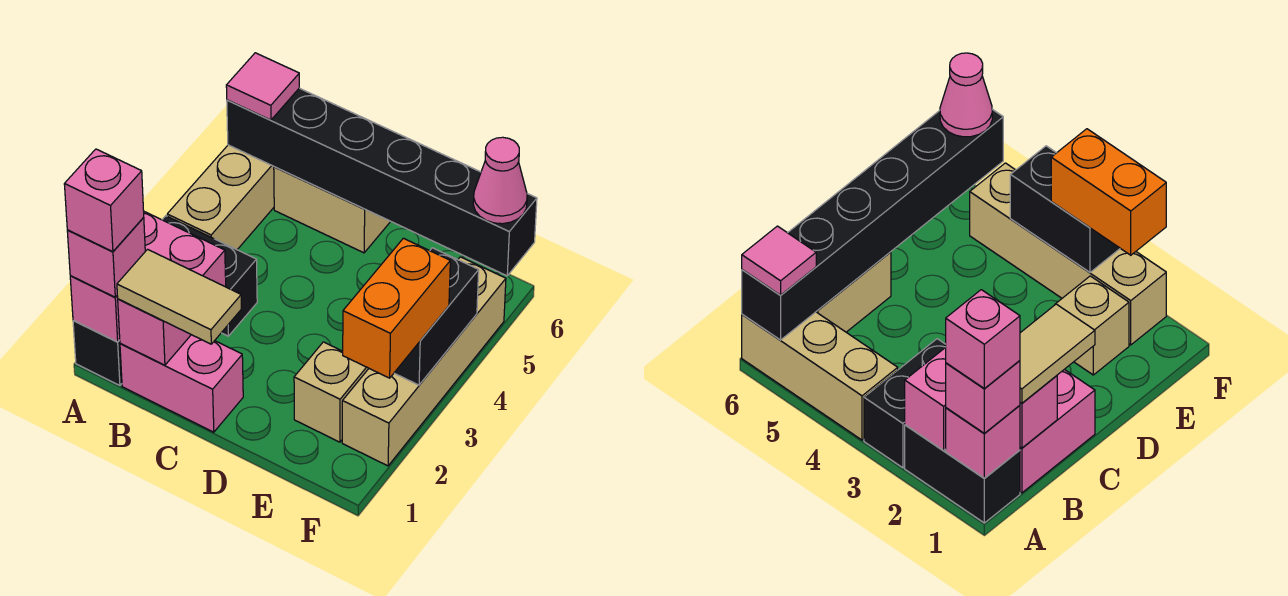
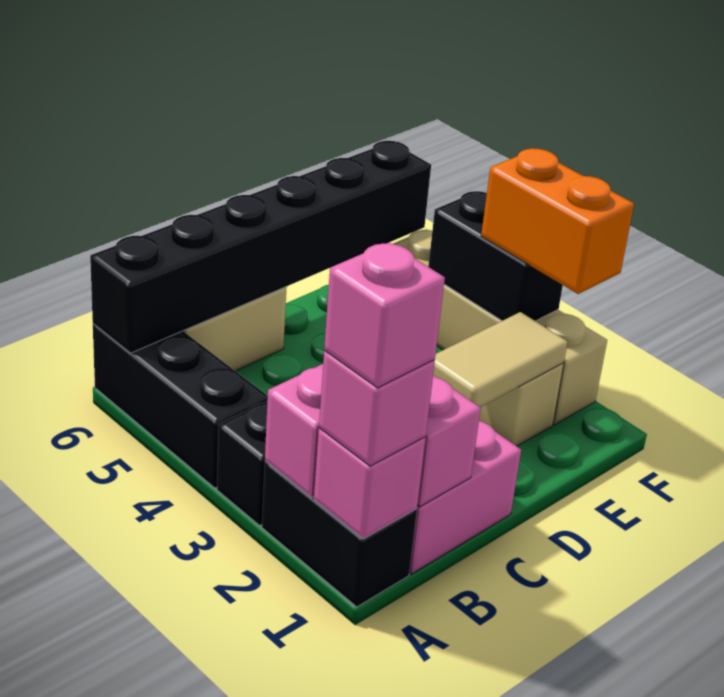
tan brick A4:A6 level 1 -> black brick A4:A6 level 1
pink tile A6 level 3 -> none
tan tile B1:C1 level 3 -> tan tile D2:E2 level 2
pink cone F6 level 3 -> none

